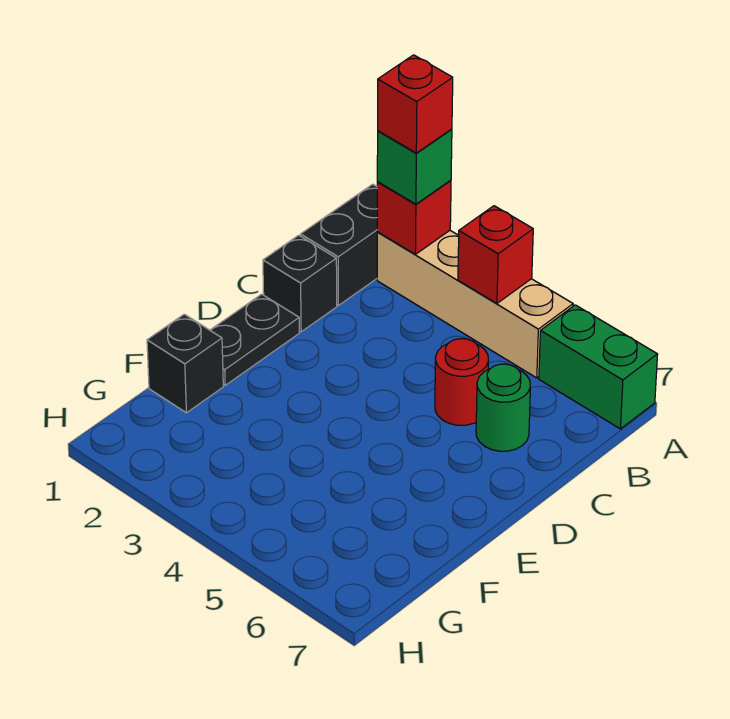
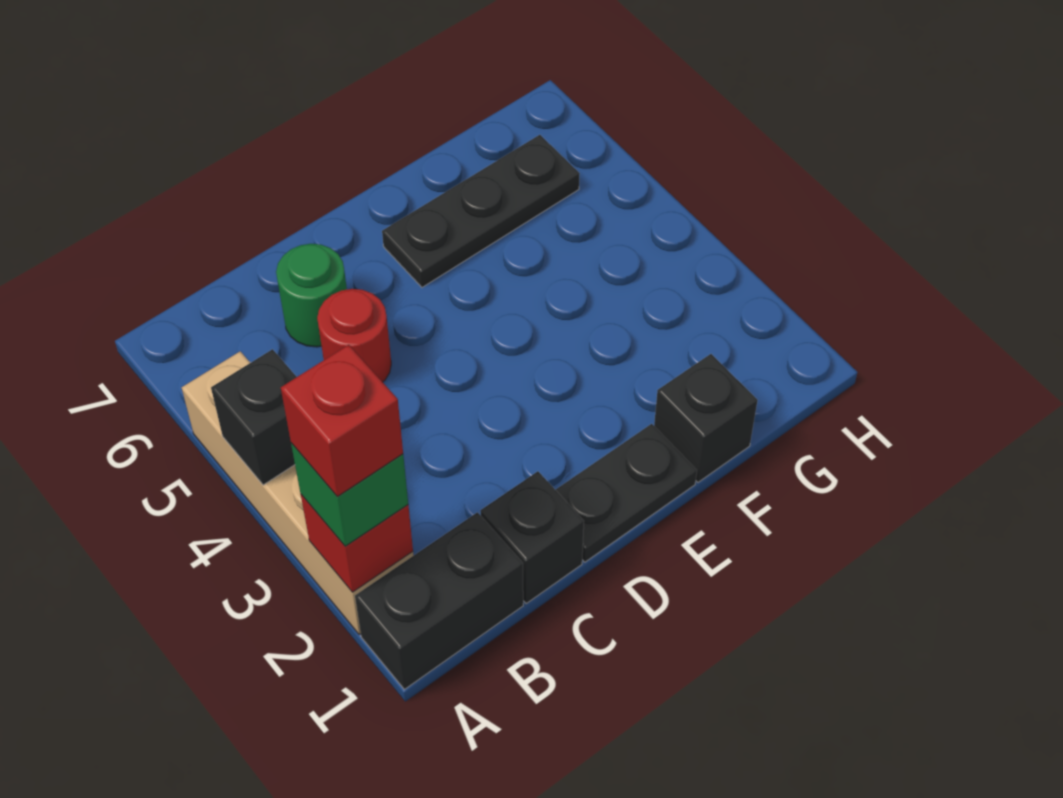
red brick A4 level 2 -> black brick A4 level 2
green brick A6:A7 level 1 -> none
none -> black plate E6:G6 level 1

